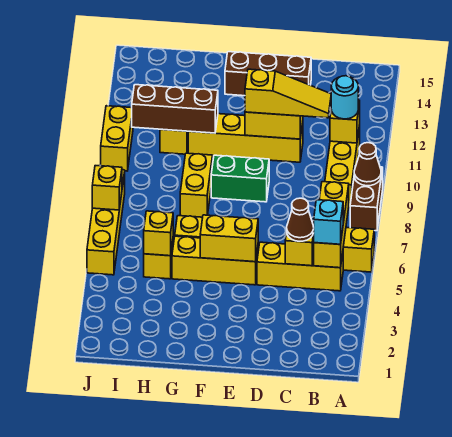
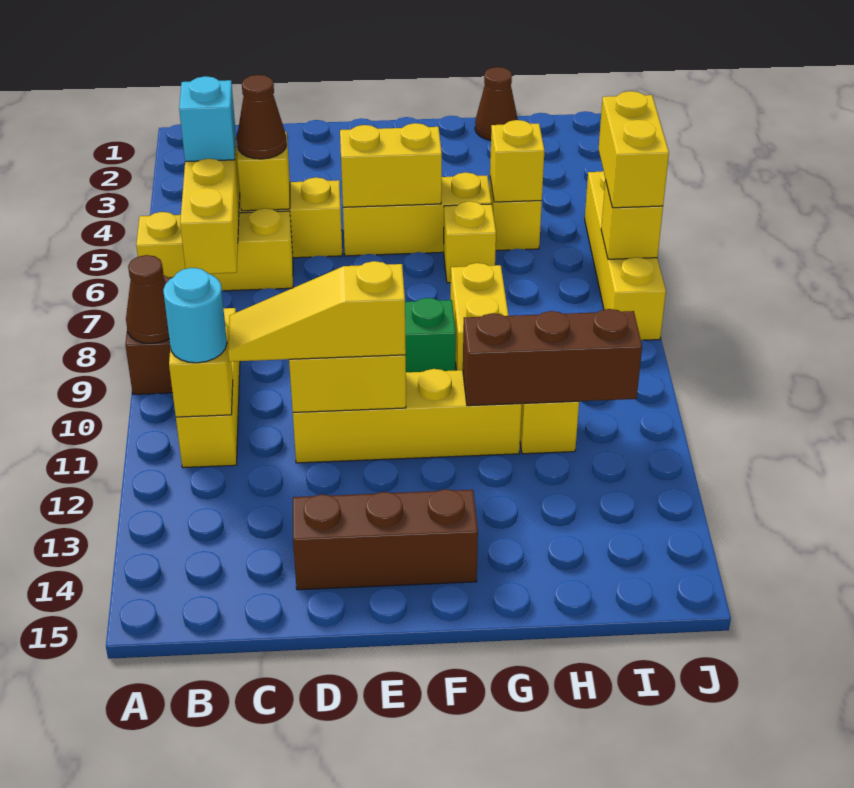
none -> brown cone H1 level 1
yellow brick J10:J11 level 1 -> yellow brick J6:J7 level 3

